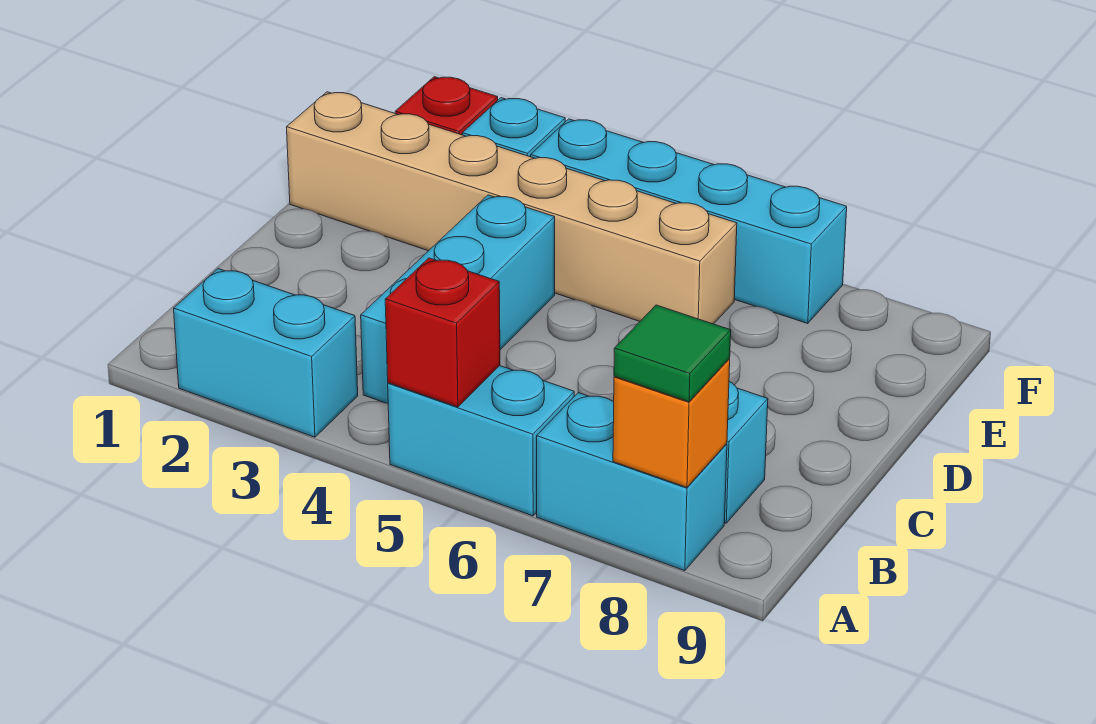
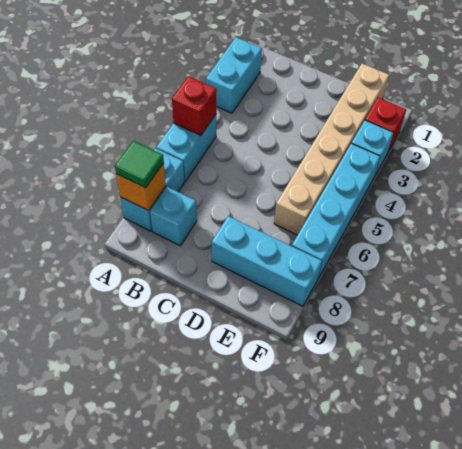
cyan brick B4:D4 level 1 -> cyan brick D8:F8 level 1

